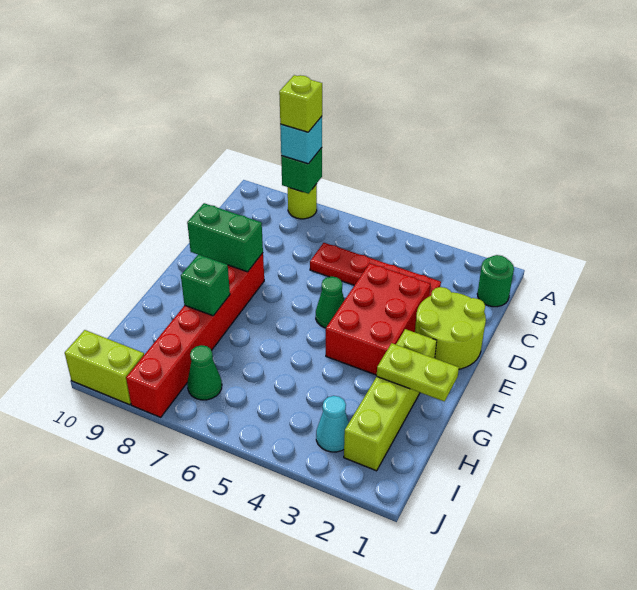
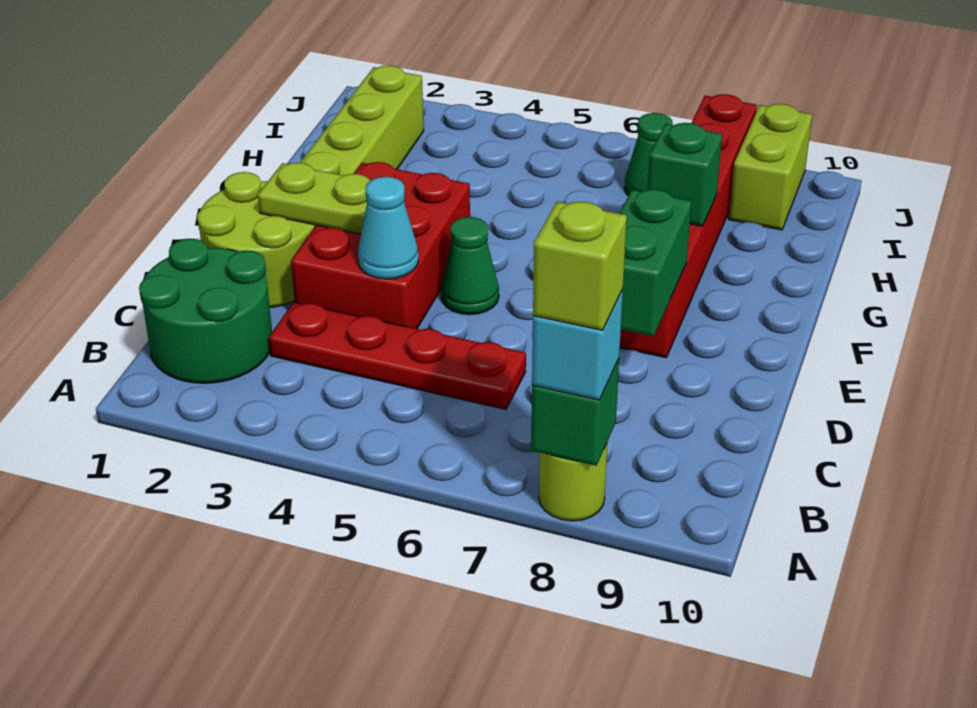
green round brick B1 level 1 -> green round brick B1:C2 level 1
green brick E8:E9 level 2 -> green brick D8:E8 level 2
lime plate G1:G2 level 2 -> lime plate E2:E3 level 2
cyan cone I3 level 1 -> cyan cone D4 level 2
lime brick J9:J10 level 1 -> lime brick I9:J9 level 1

